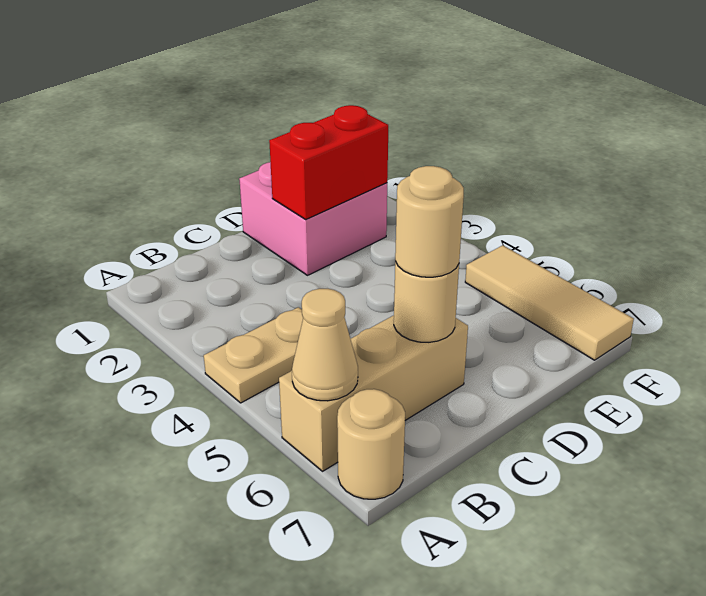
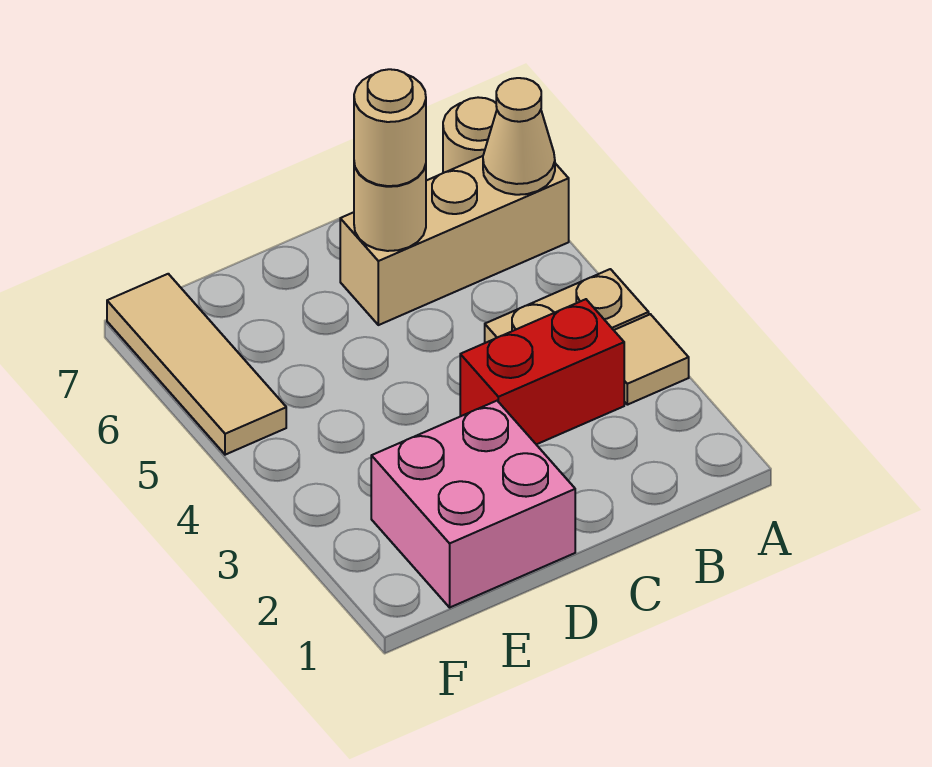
none -> tan tile A3 level 1
red brick D2:E2 level 2 -> red brick B3:C3 level 1

